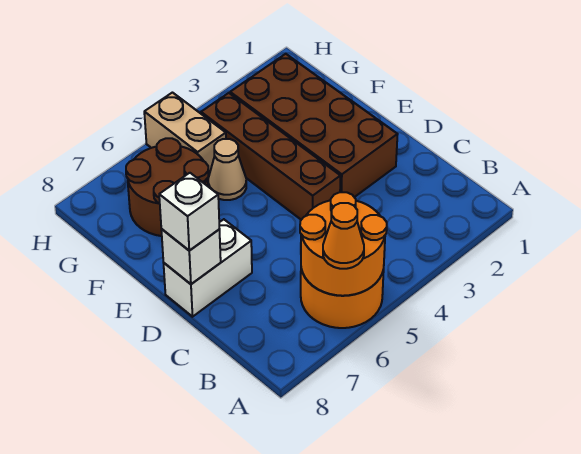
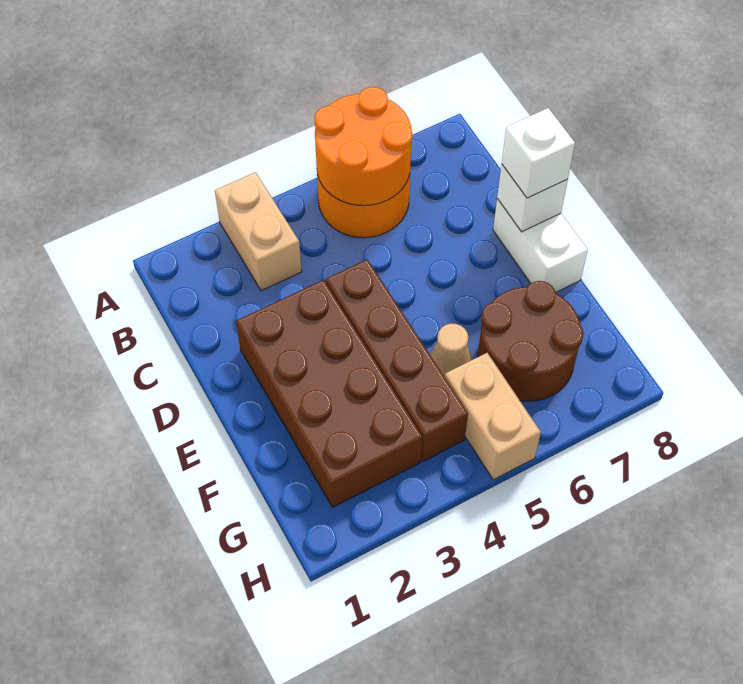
none -> tan brick A3:B3 level 1
orange cone A6 level 3 -> none
white brick D7:D8 level 1 -> white brick D8:E8 level 1

